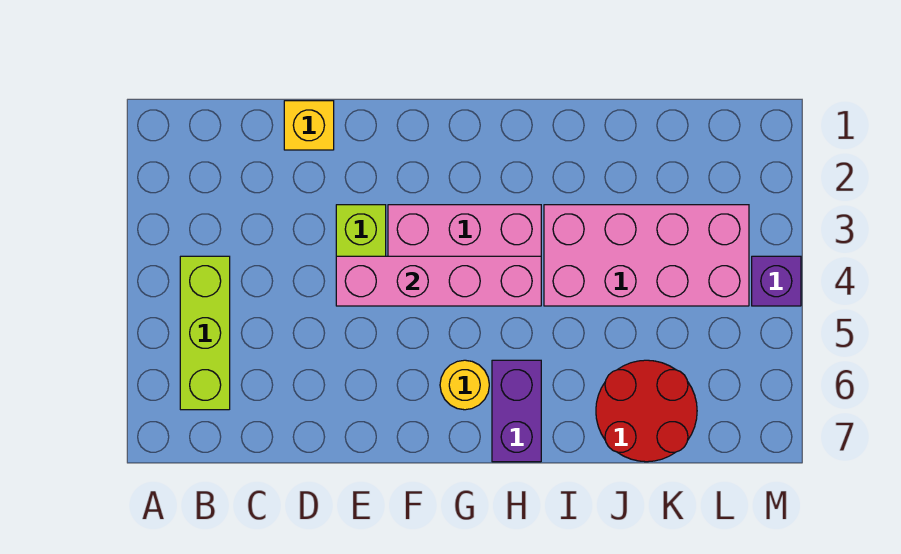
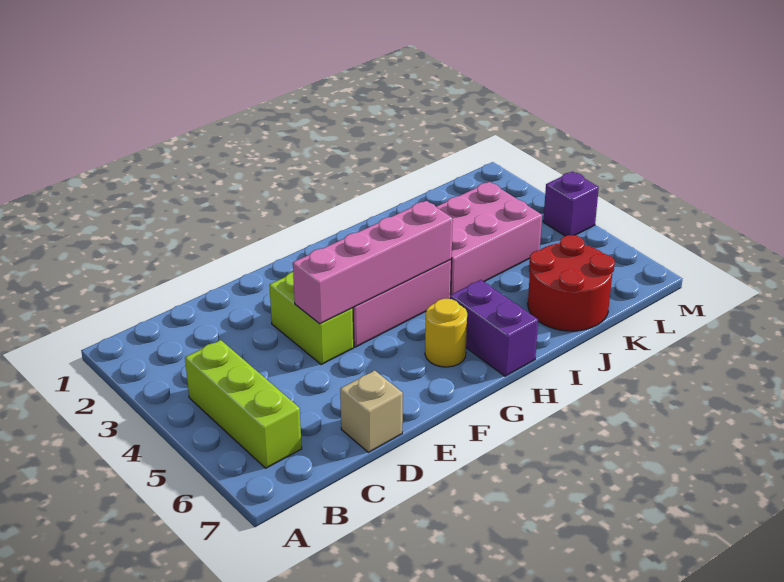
yellow brick D1 level 1 -> none
none -> tan brick D7 level 1
pink brick I3:L4 level 1 -> pink brick I3:K4 level 1

